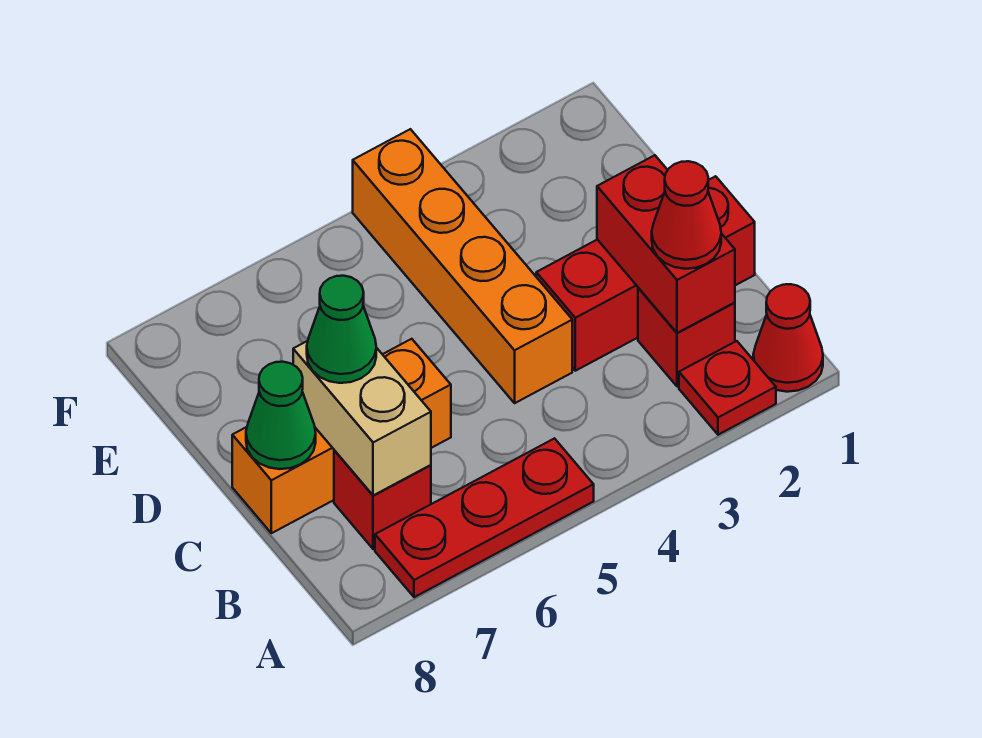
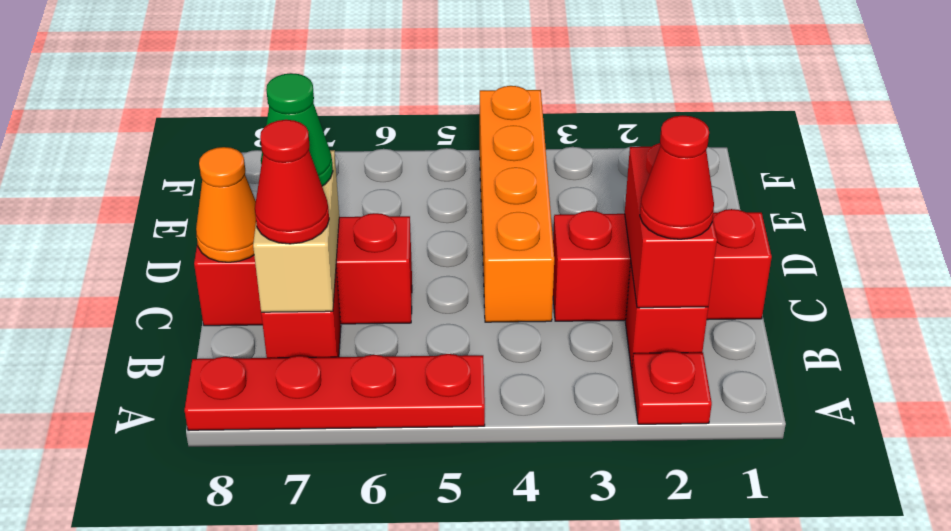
red cone A1 level 1 -> red cone B7 level 3
red plate A5:A7 level 1 -> red plate A5:A8 level 1
orange brick C6:C8 level 1 -> red brick C6:C8 level 1
green cone C8 level 2 -> orange cone C8 level 2

